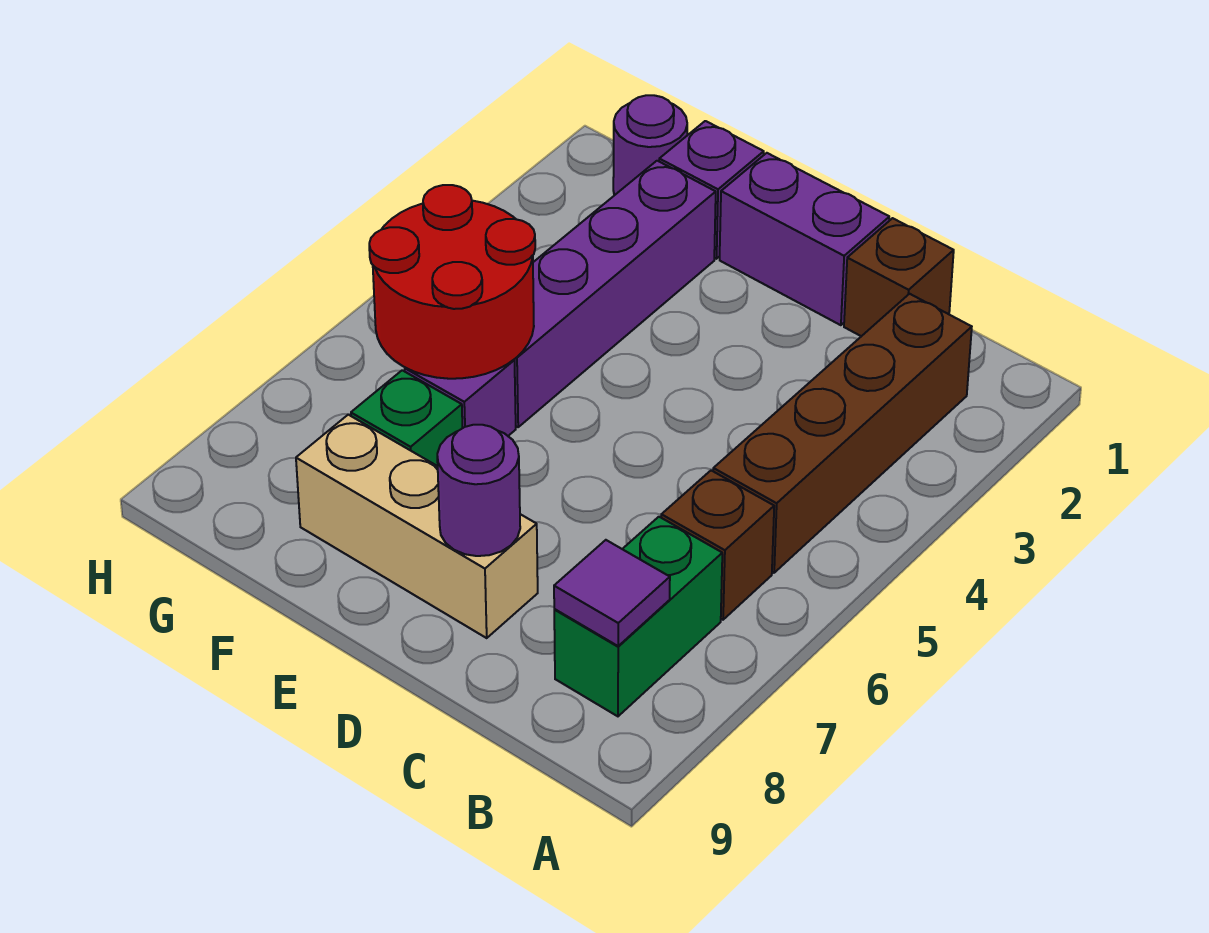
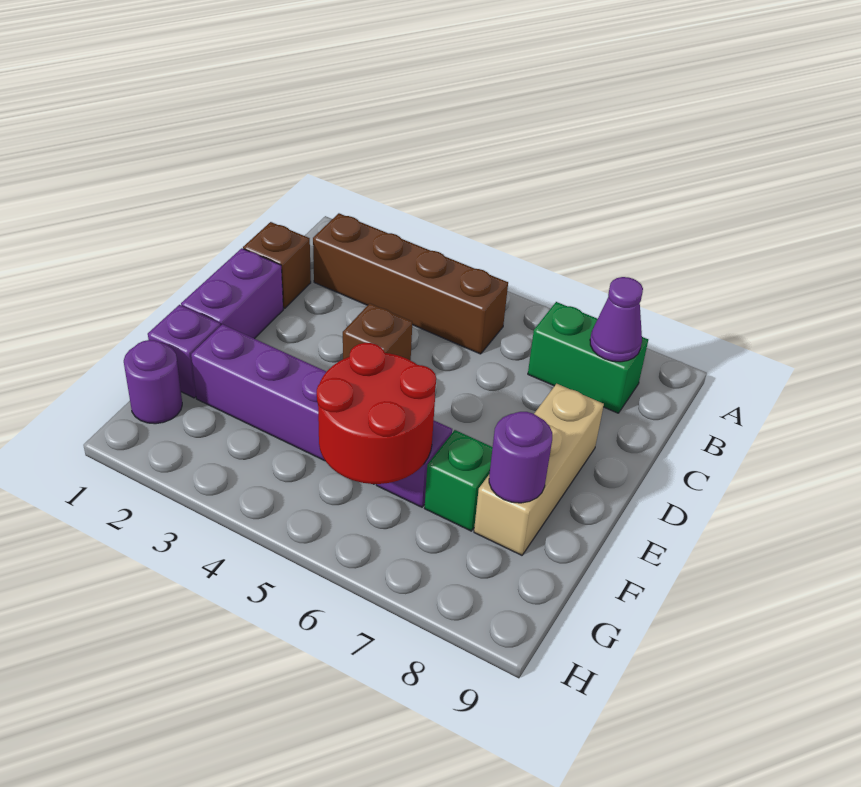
brown brick B6 level 1 -> brown brick D4 level 1
purple tile B8 level 2 -> purple cone B8 level 2
purple round brick D8 level 2 -> purple round brick F8 level 2

